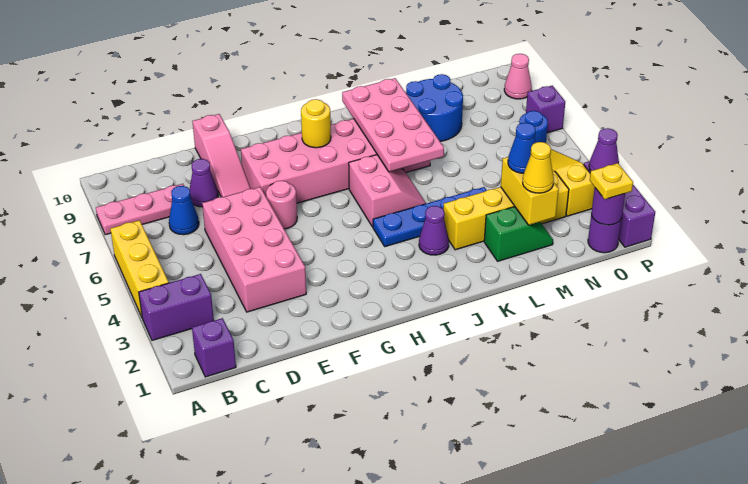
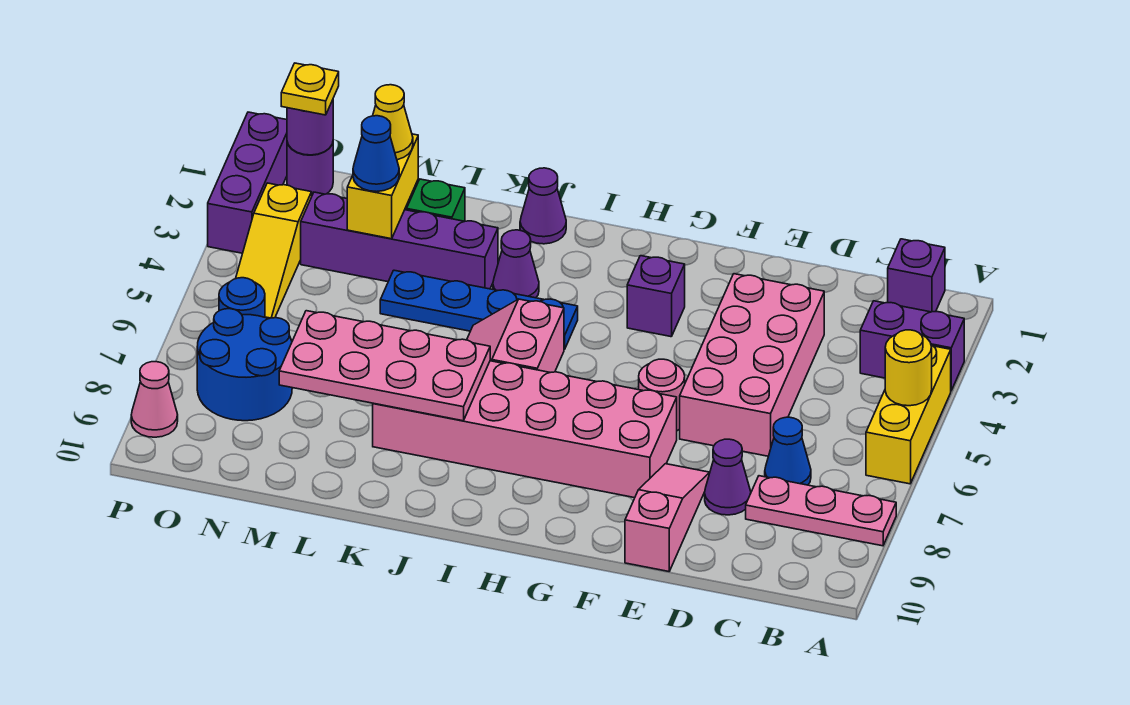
yellow round brick H8 level 2 -> yellow round brick A5 level 2
pink plate J6:K9 level 2 -> pink plate J7:M8 level 2
yellow brick K3:N3 level 1 -> purple brick K3:N3 level 1
blue round brick L8:M9 level 1 -> blue round brick N7:O8 level 1
purple cone P3 level 2 -> purple cone J1 level 1
purple brick P7 level 1 -> purple brick G3 level 1

